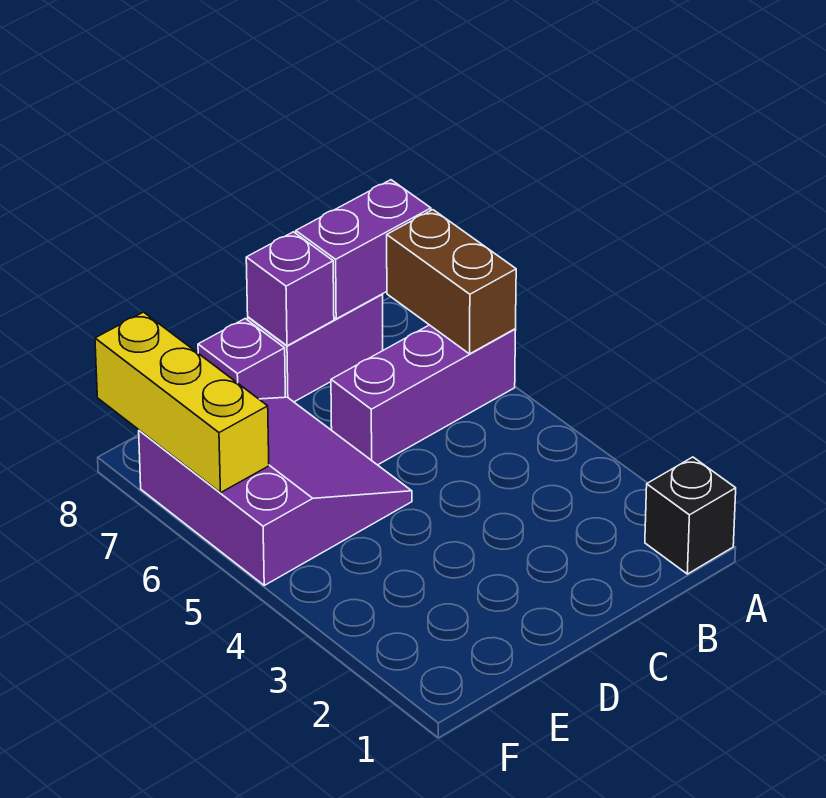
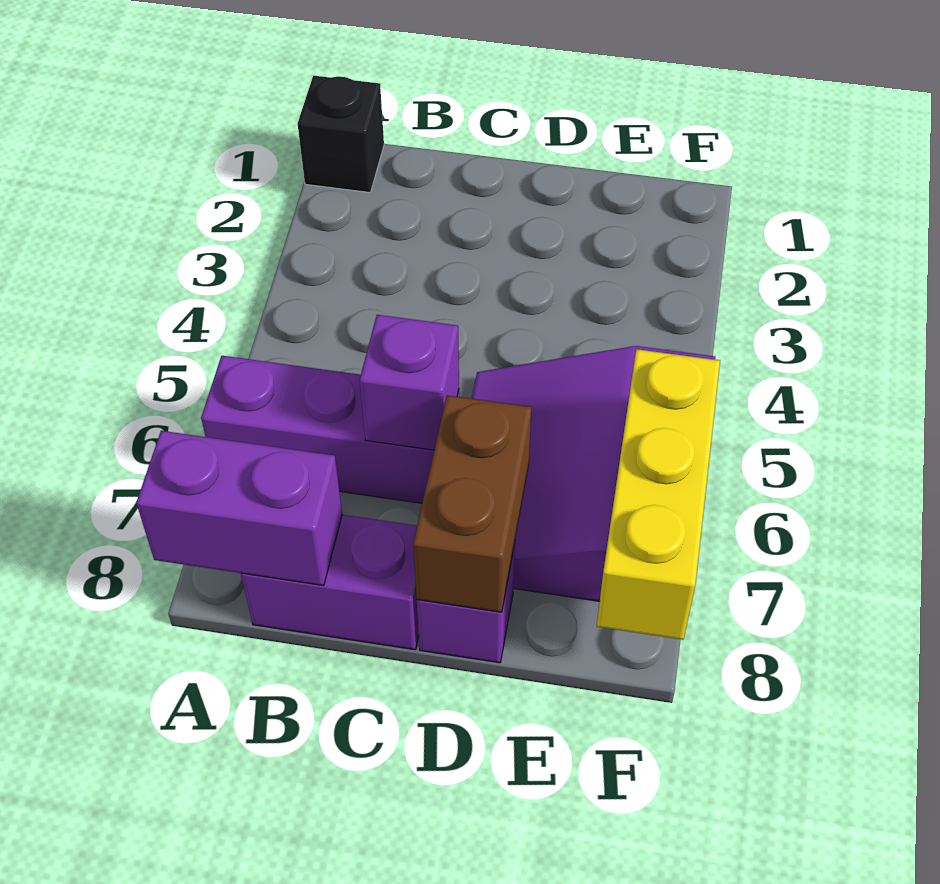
brown brick A6:A7 level 2 -> brown brick D7:D8 level 2
purple brick C8 level 2 -> purple brick C6 level 2

